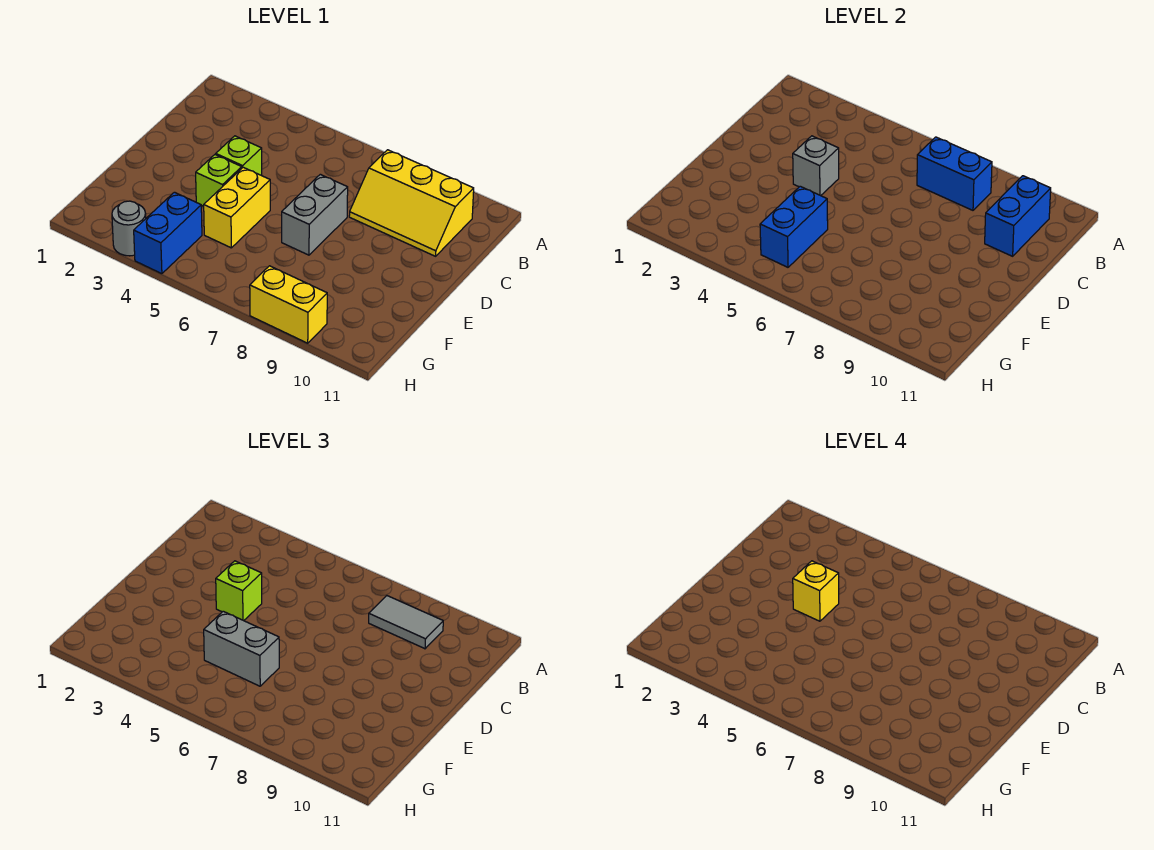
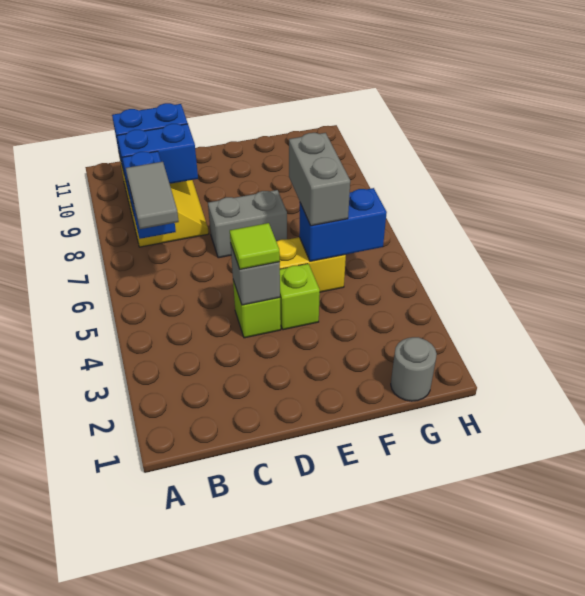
grey tile B8:B9 level 3 -> grey tile B6:B7 level 3
lime brick D4 level 3 -> lime tile D4 level 3
yellow brick D4 level 4 -> none
blue brick G4:H4 level 1 -> blue brick B9:C9 level 2
grey round brick H3 level 1 -> grey round brick G1 level 1
yellow brick H8:H9 level 1 -> none

